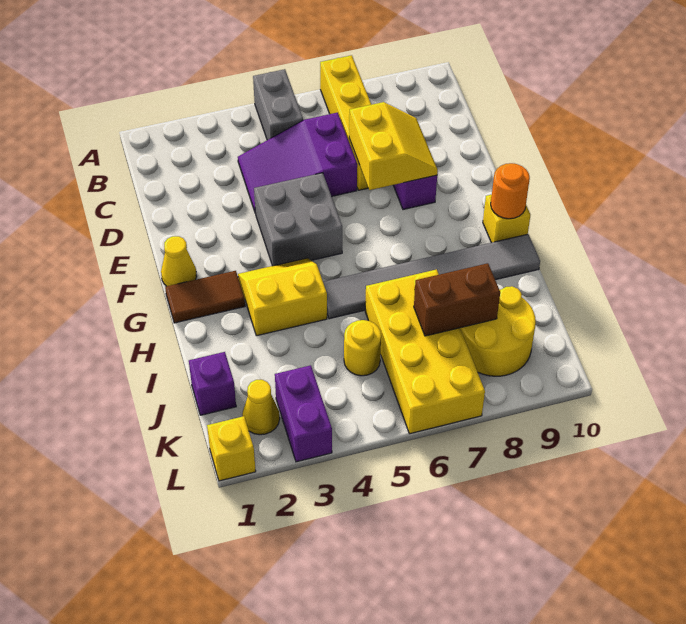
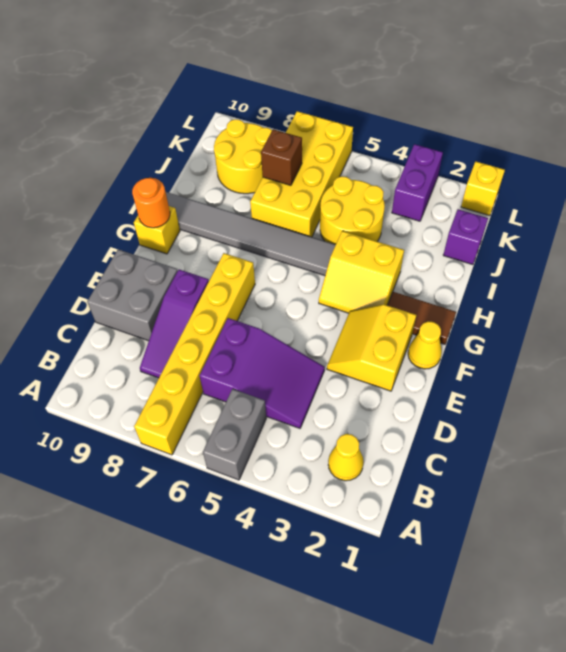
yellow brick A7:D7 level 1 -> yellow brick A7:F7 level 1
yellow slope D7:E8 level 2 top 7 -> yellow slope E2:F3 level 1 top 2
grey brick E4:F5 level 1 -> grey brick D9:E10 level 1
yellow round brick J5 level 1 -> yellow round brick I4:J5 level 1
brown brick J7:J8 level 2 -> brown brick J7 level 2
yellow cone K2 level 1 -> yellow cone B2 level 1

